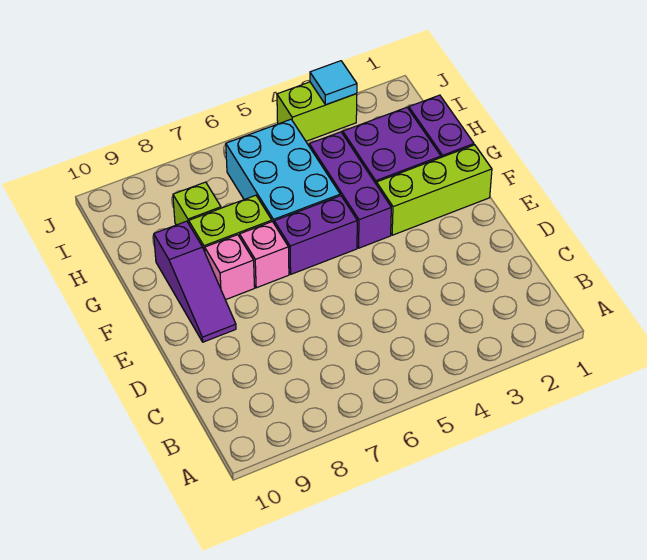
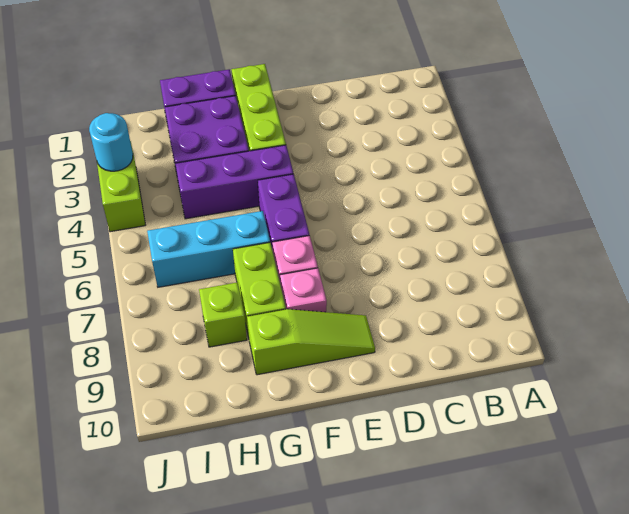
purple slope E9:G9 level 1 top G -> lime slope E9:G9 level 1 top G
cyan brick G5:I6 level 1 -> cyan brick G6:I6 level 1
cyan tile J3 level 2 -> cyan round brick J3 level 2

